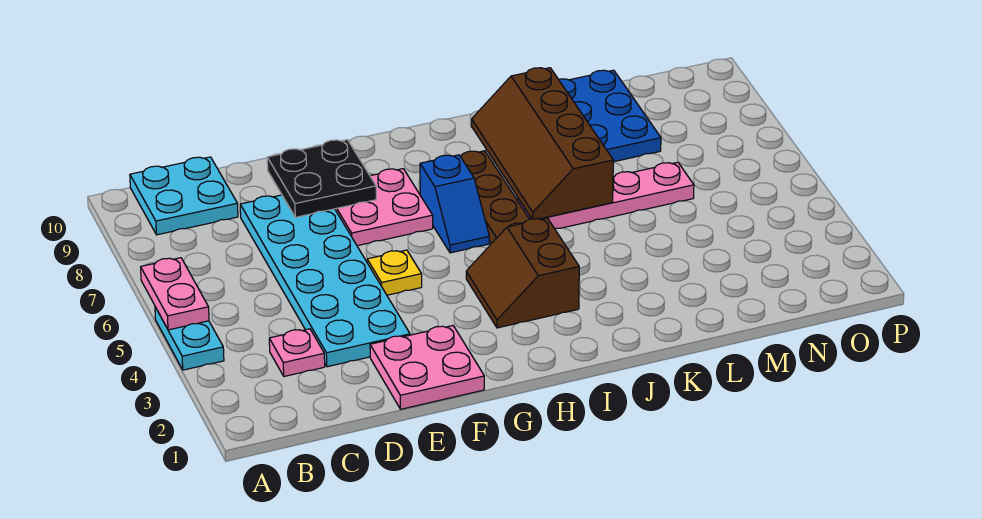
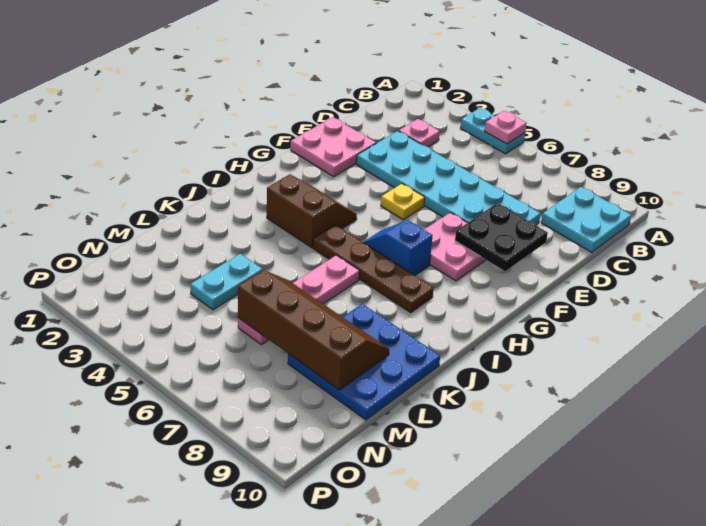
pink plate A5:A6 level 2 -> pink plate A5 level 2
brown slope J6:K9 level 2 top K -> brown slope L6:M9 level 2 top M
none -> cyan plate L4:M4 level 1

